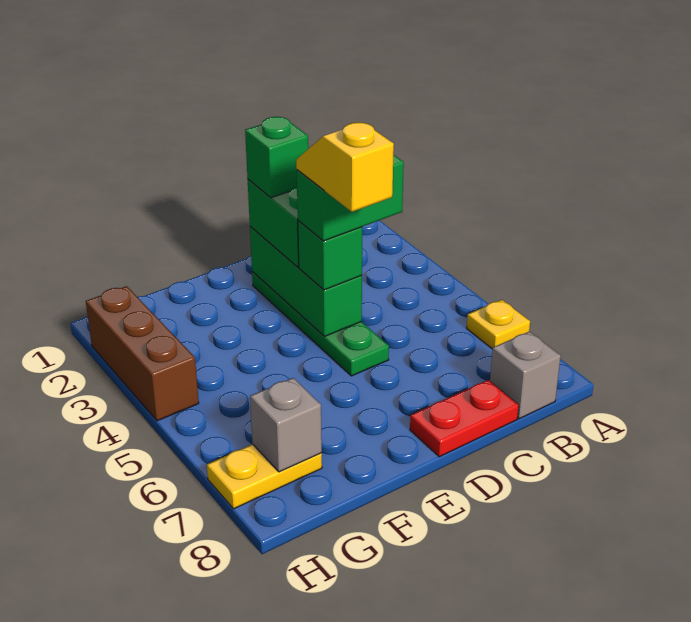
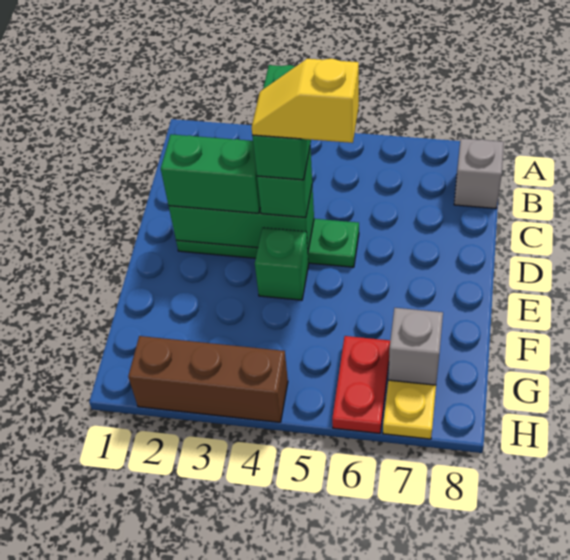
yellow plate A6 level 1 -> none
red plate C8:D8 level 1 -> red plate G6:H6 level 1
green brick D2 level 4 -> green brick E4 level 1

